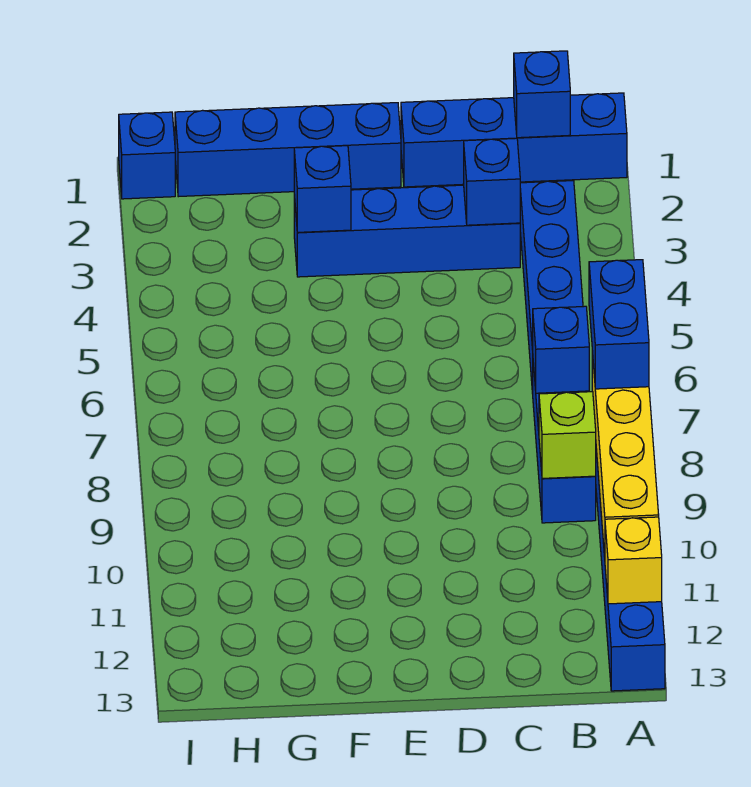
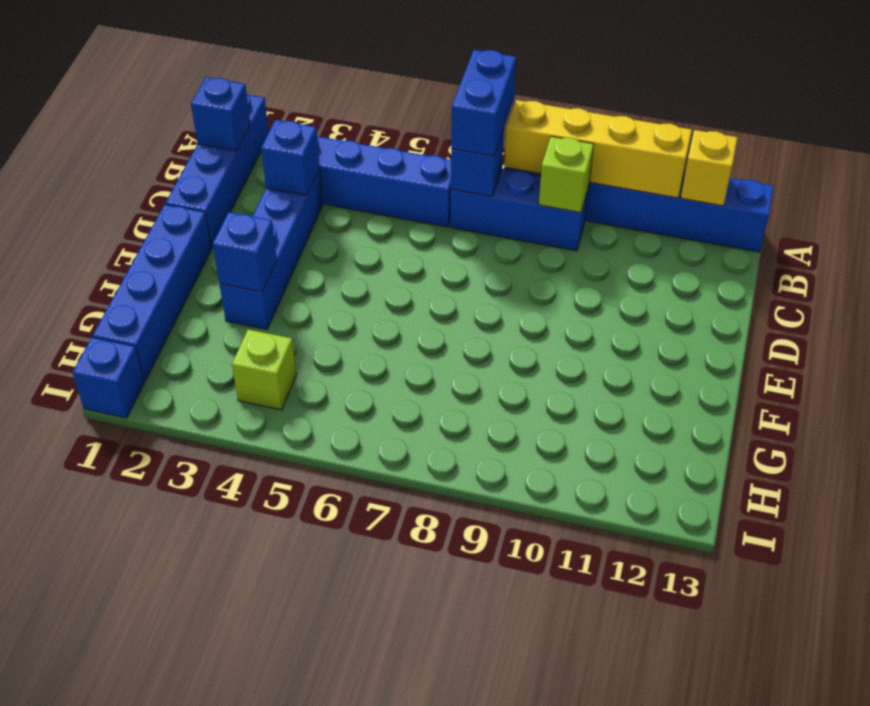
blue brick A7:A8 level 3 -> blue brick A7:B7 level 3
none -> lime brick H4 level 1

